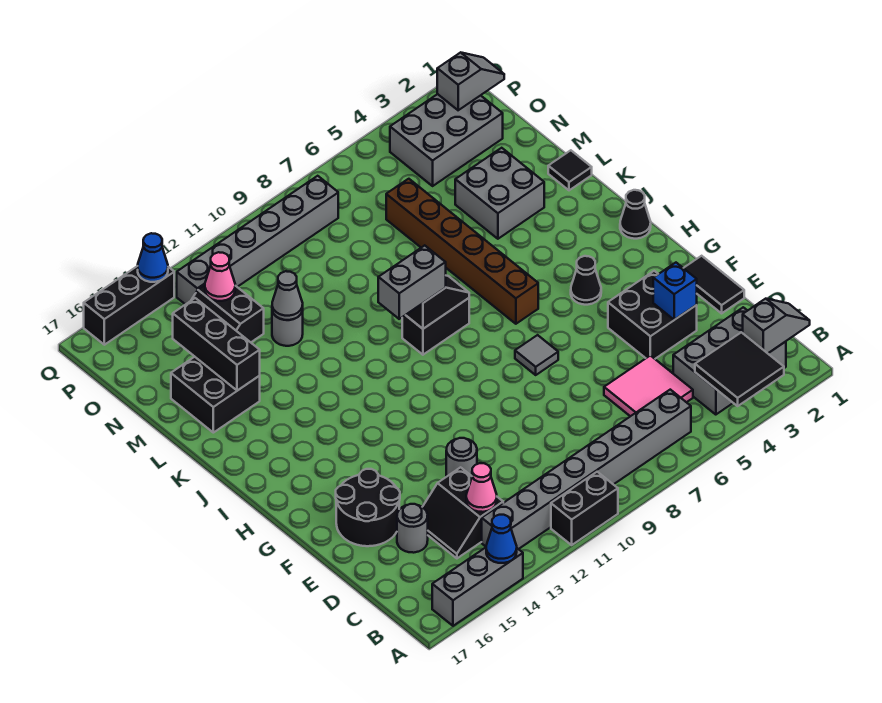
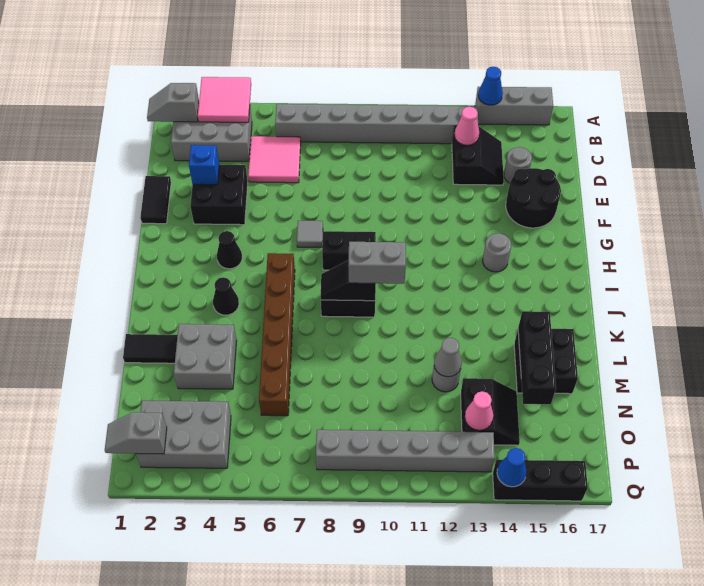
black tile A3:B4 level 2 -> pink tile A3:B4 level 2
black brick A10:A11 level 1 -> black brick H8:H9 level 1
grey round brick E12 level 1 -> grey round brick H14 level 1
black cone I1 level 1 -> black cone J4 level 1
black tile L1 level 1 -> black tile L1:L2 level 1

